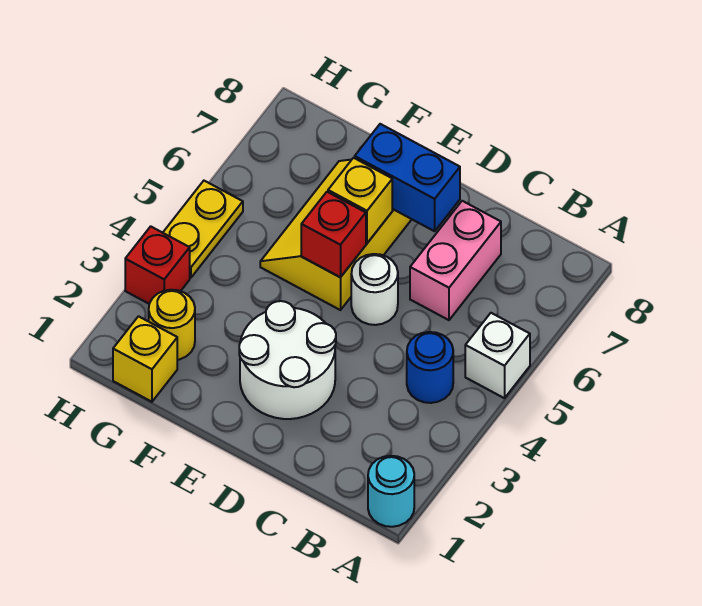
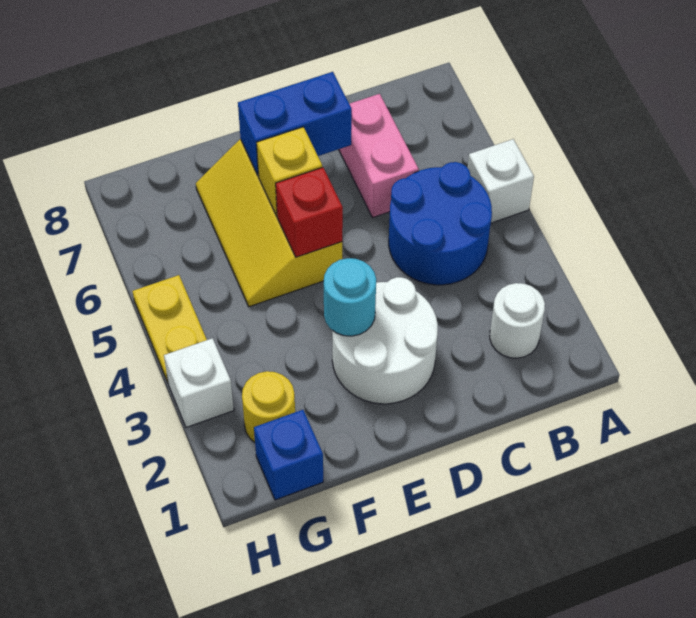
cyan round brick A1 level 1 -> cyan round brick E3 level 2
blue round brick B4 level 1 -> blue round brick B4:C5 level 1
white round brick D5 level 1 -> white round brick B2 level 1
yellow brick G1 level 1 -> blue brick G1 level 1
red brick H3 level 1 -> white brick H3 level 1

